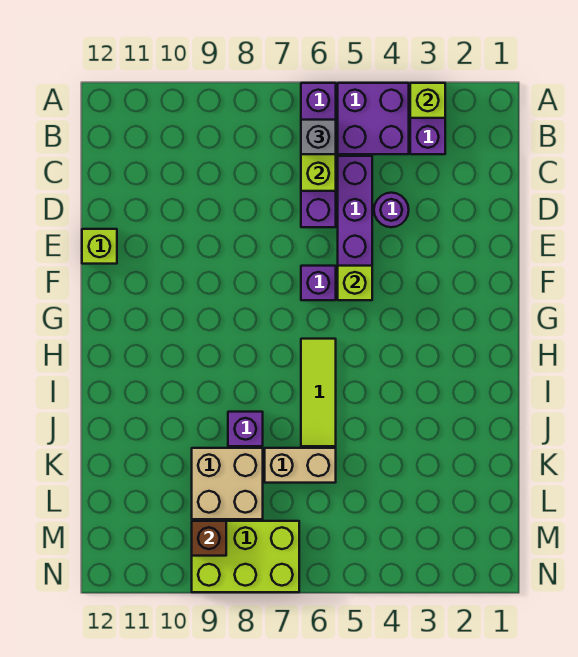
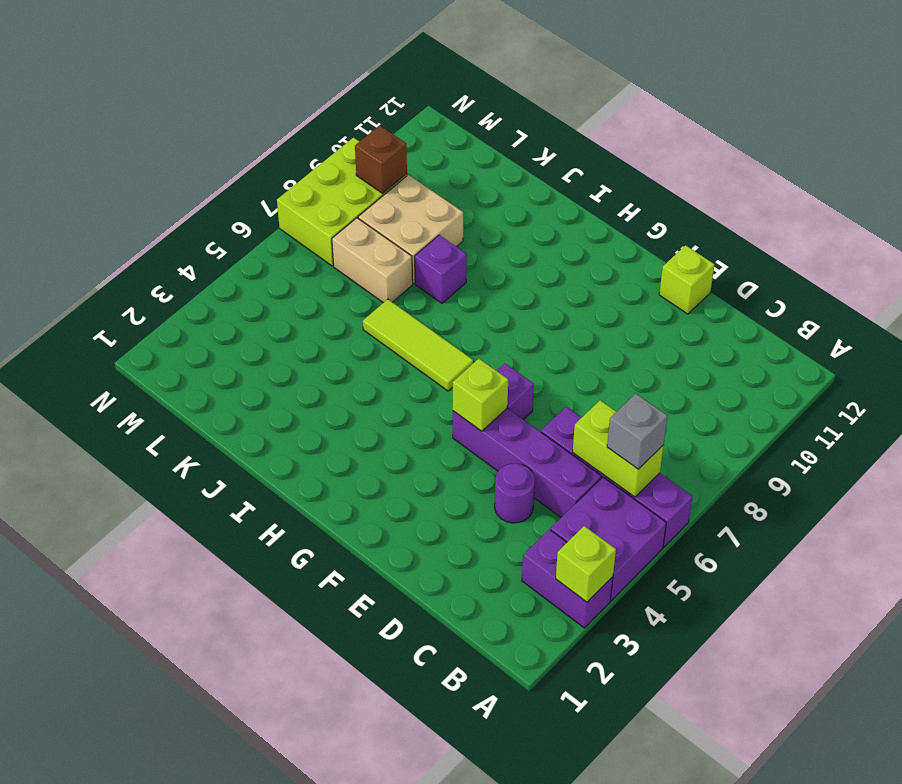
tan brick K6:K7 level 1 -> tan brick K7:L7 level 1

